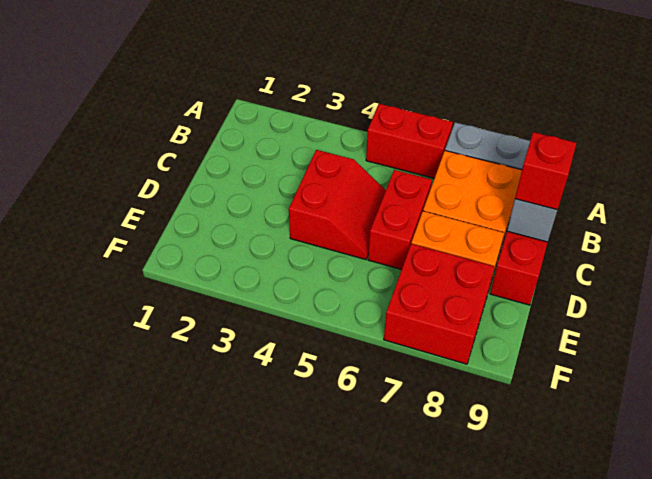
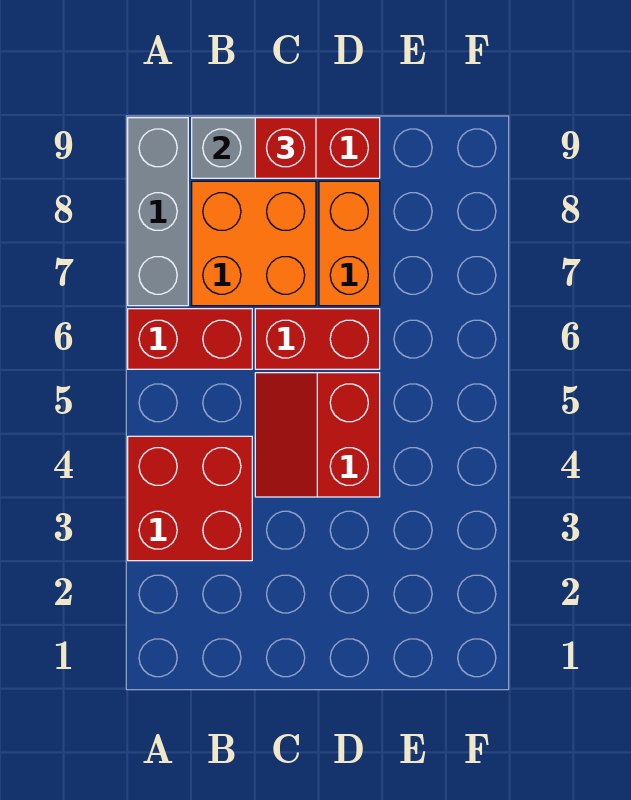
red brick A5:A6 level 1 -> red brick A6:B6 level 1
red slope C4:D5 level 1 top 4 -> red slope C4:D5 level 1 top D
red brick E7:F8 level 1 -> red brick A3:B4 level 1

